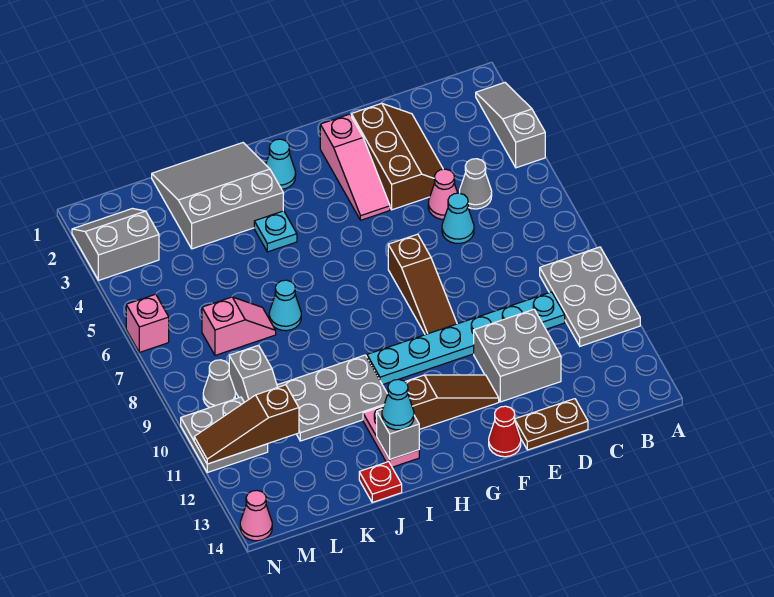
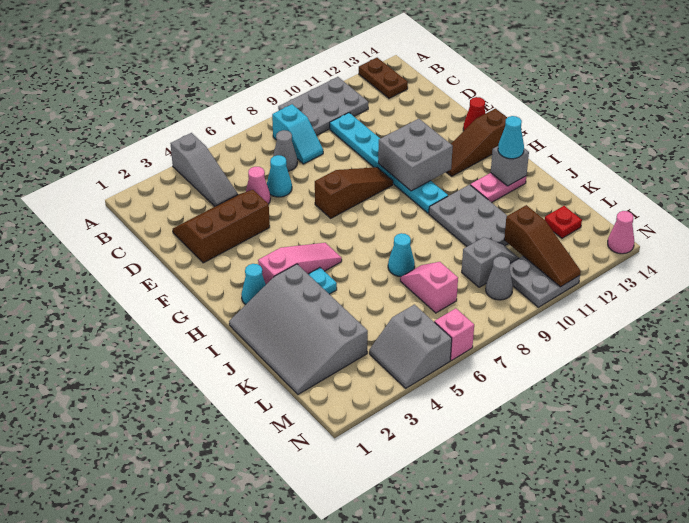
grey slope A2:A4 level 1 top 4 -> grey slope A4:C4 level 1 top A
none -> cyan slope B8:C8 level 1 top B
grey cone C5 level 1 -> grey cone C7 level 1
grey brick D11:E12 level 1 -> grey brick F10:G11 level 2
brown plate D14:E14 level 1 -> brown plate A13:B13 level 1
pink slope F2:F4 level 1 top 2 -> pink slope H3:H5 level 1 top 3
brown slope F12:H12 level 1 top H -> brown slope G12:G14 level 1 top 14
grey slope I1:K3 level 1 top 3 -> grey slope I1:L3 level 1 top 3
red plate J14 level 1 -> red plate L13 level 1
grey slope M2:N3 level 1 top 3 -> grey slope M4:N5 level 1 top 5

